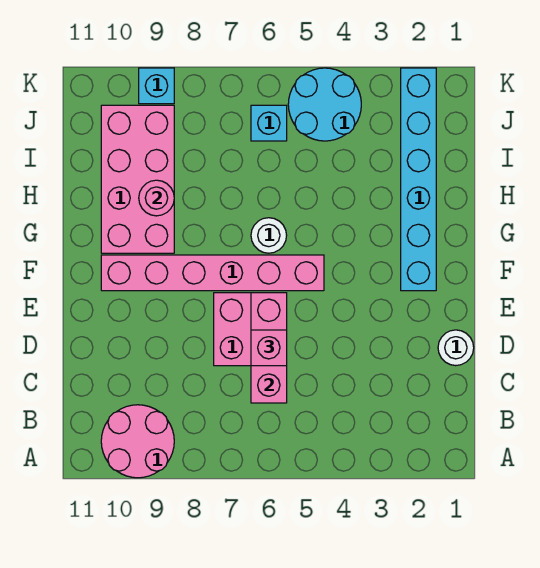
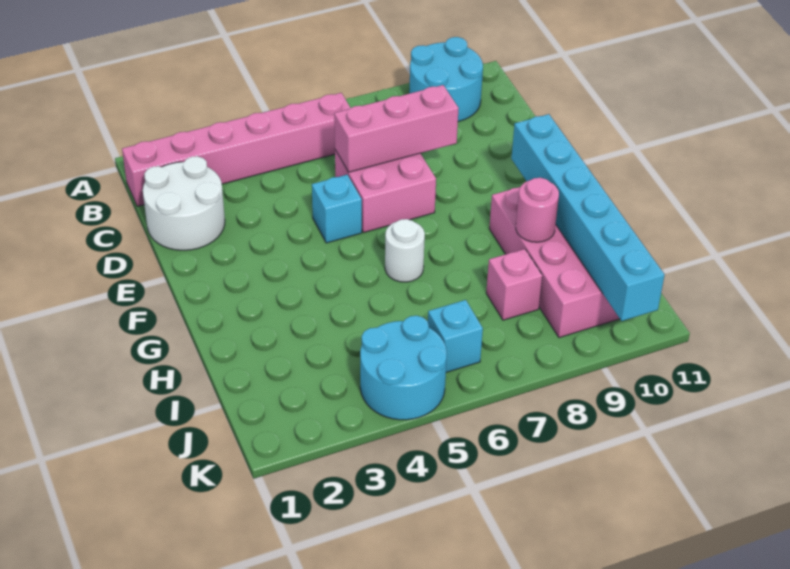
pink round brick A9:B10 level 1 -> cyan round brick A9:B10 level 1
pink brick C6:E6 level 2 -> pink brick D6:D8 level 2
white round brick D1 level 1 -> white round brick C1:D2 level 1
pink brick D6 level 3 -> pink brick I8 level 1
cyan brick F2:K2 level 1 -> cyan brick F10:K10 level 2
pink brick F5:F10 level 1 -> pink brick B1:B6 level 1
cyan brick K9 level 1 -> cyan brick E5 level 1

